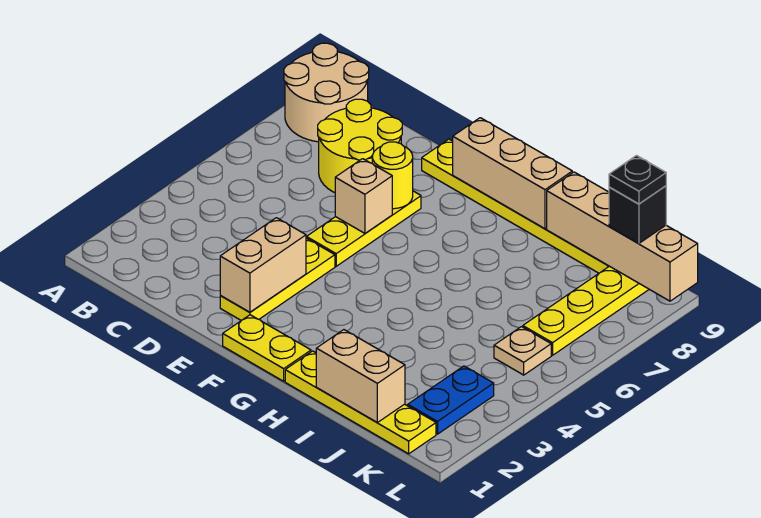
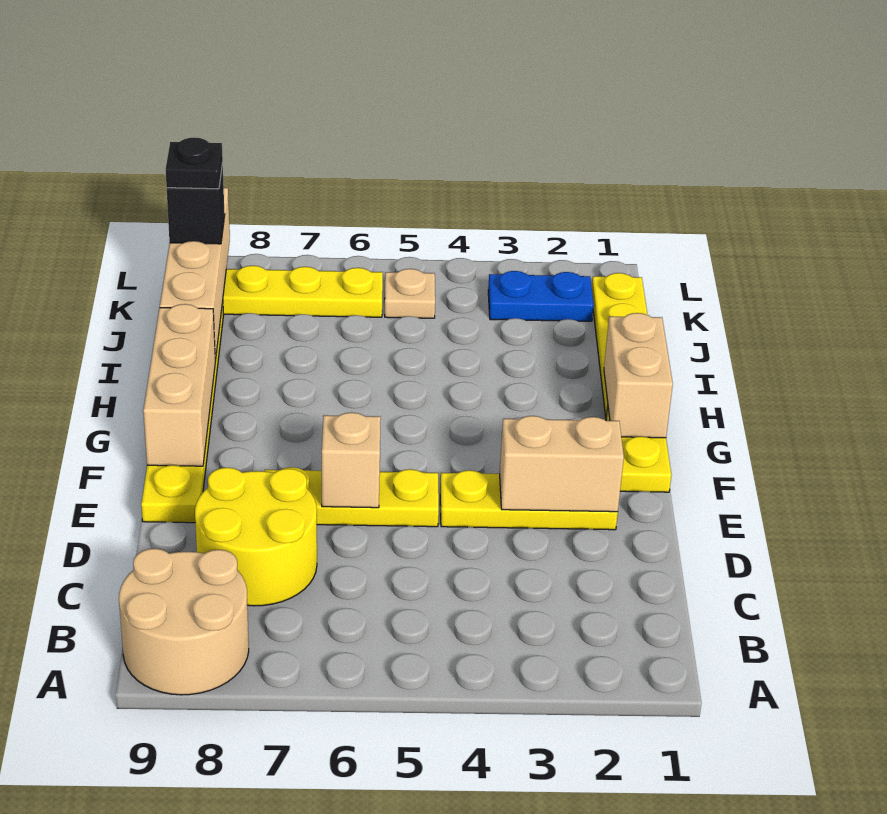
yellow round brick E7 level 2 -> none
tan brick I1:J1 level 2 -> tan brick G1:H1 level 2

